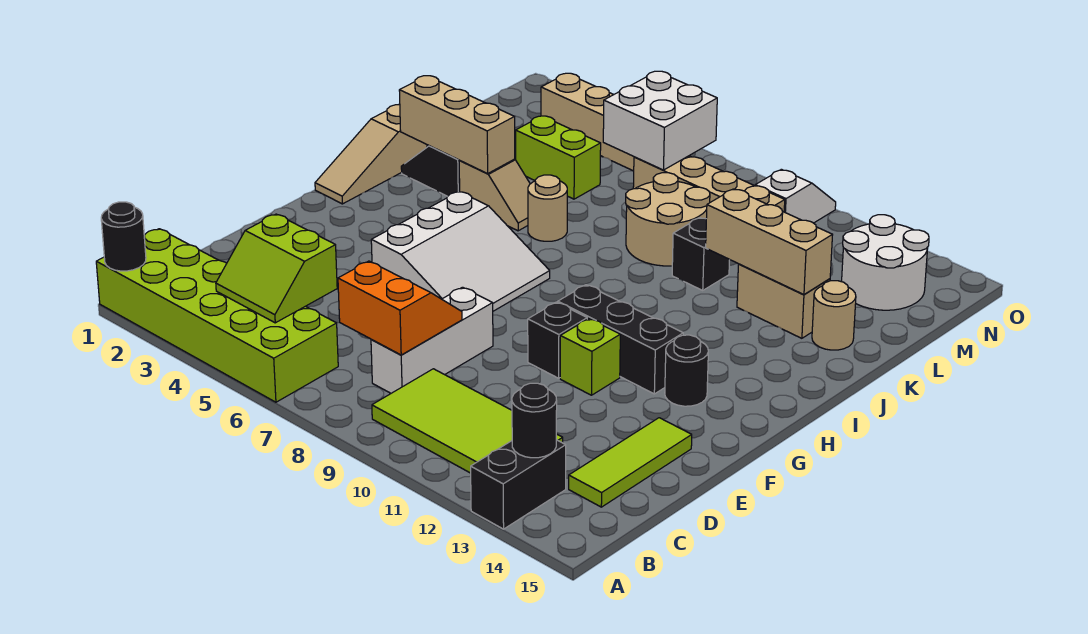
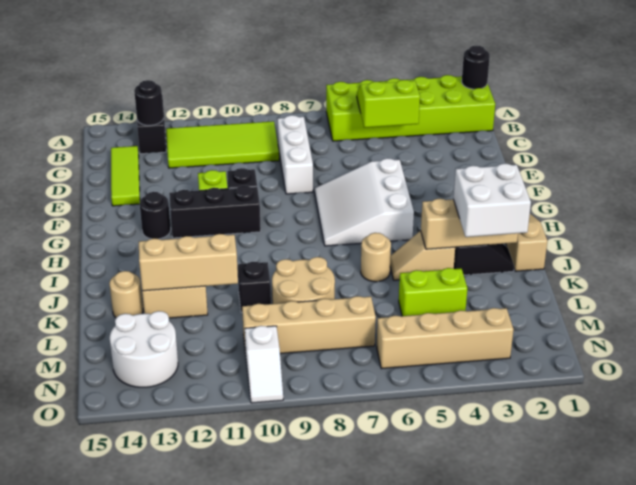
orange slope C7:D8 level 2 top C -> none
white brick M6:N7 level 2 -> white brick J2:K3 level 3

